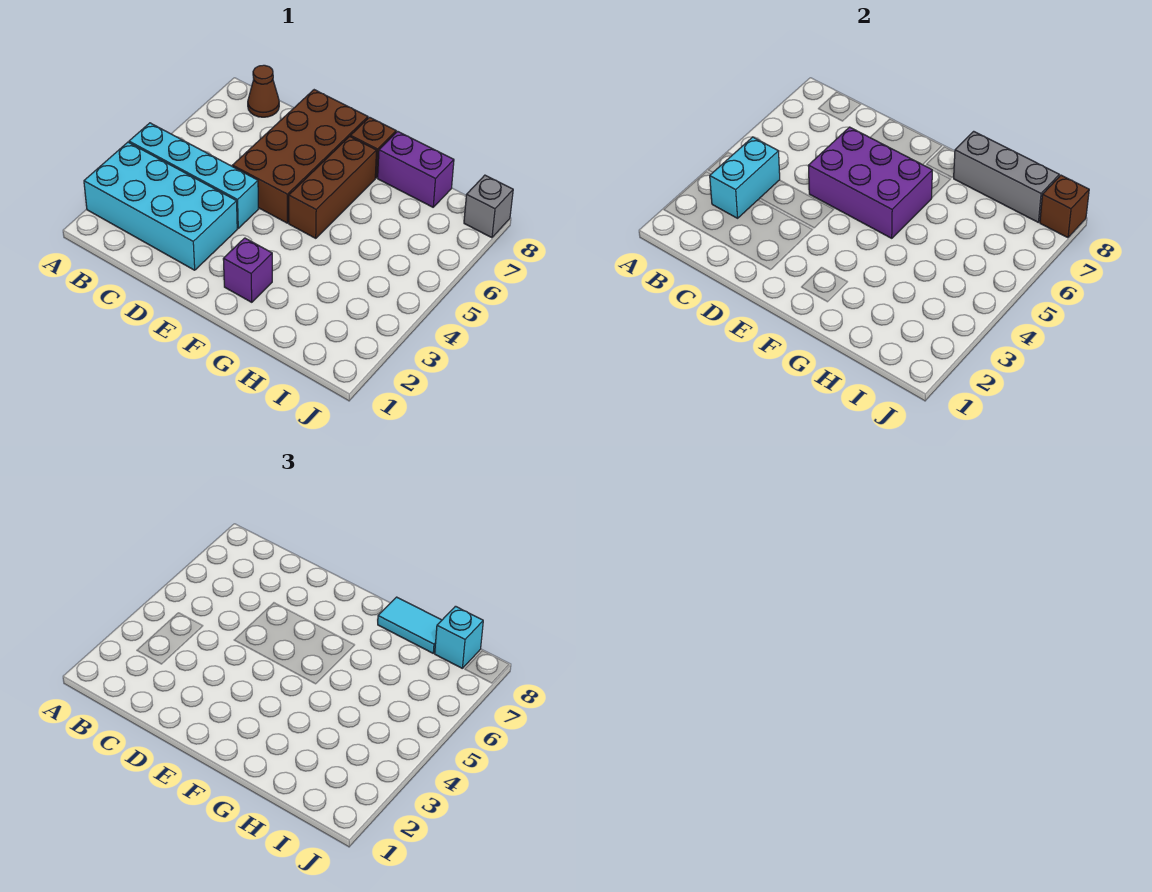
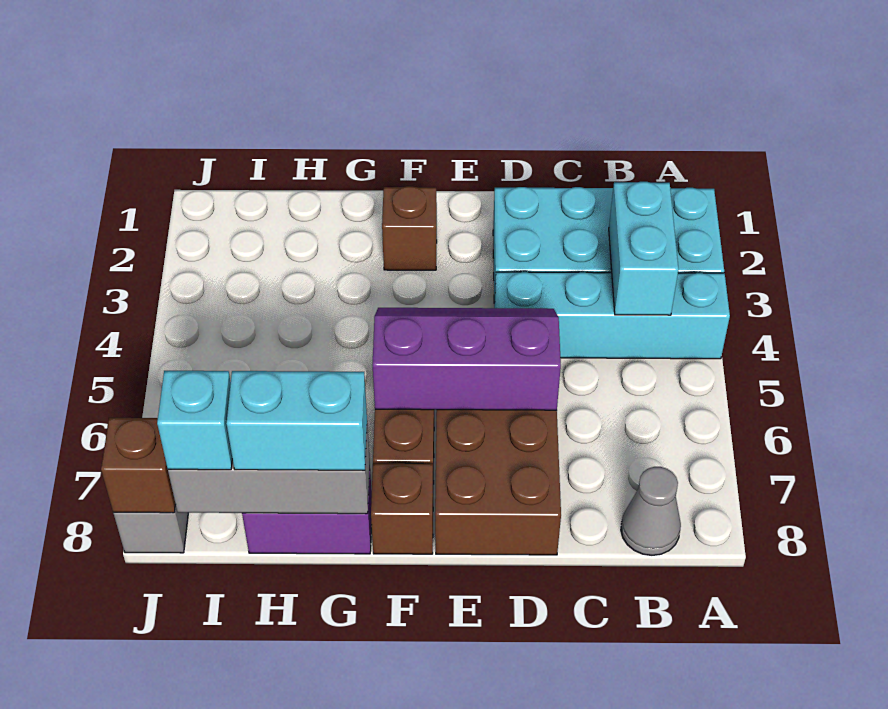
brown cone B8 level 1 -> grey cone B8 level 1
purple brick D5:F6 level 2 -> purple slope D5:F6 level 2 top 6
purple brick F2 level 1 -> brown brick F2 level 1
cyan tile G8:H8 level 3 -> cyan brick G8:H8 level 3

